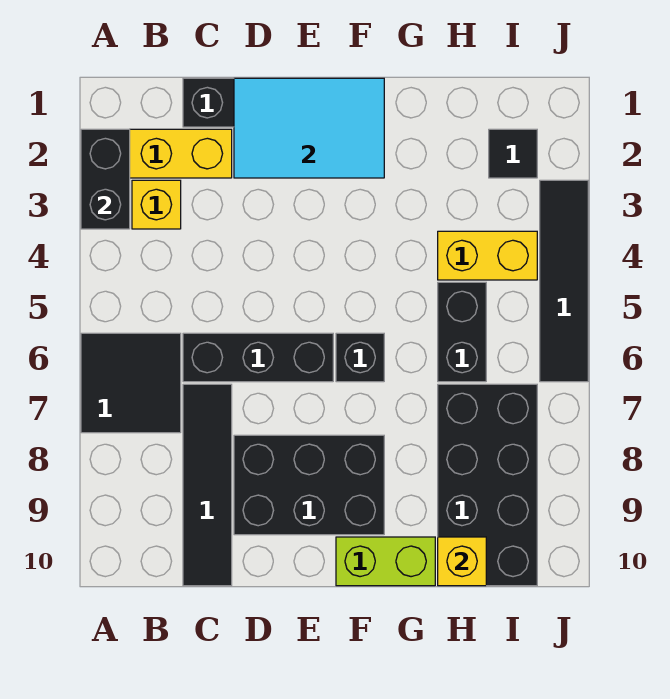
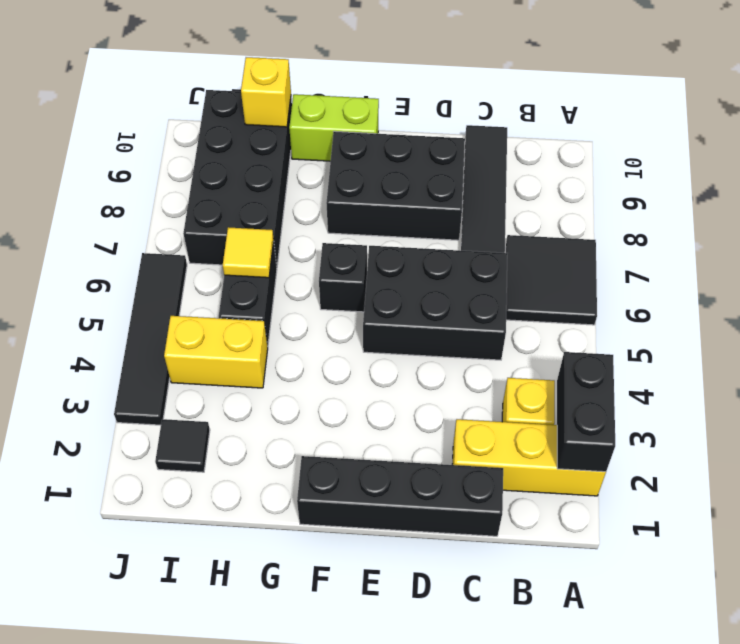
black brick C6:E6 level 1 -> black brick C5:E6 level 1
cyan tile D1:F2 level 2 -> none
none -> yellow tile H6 level 2

